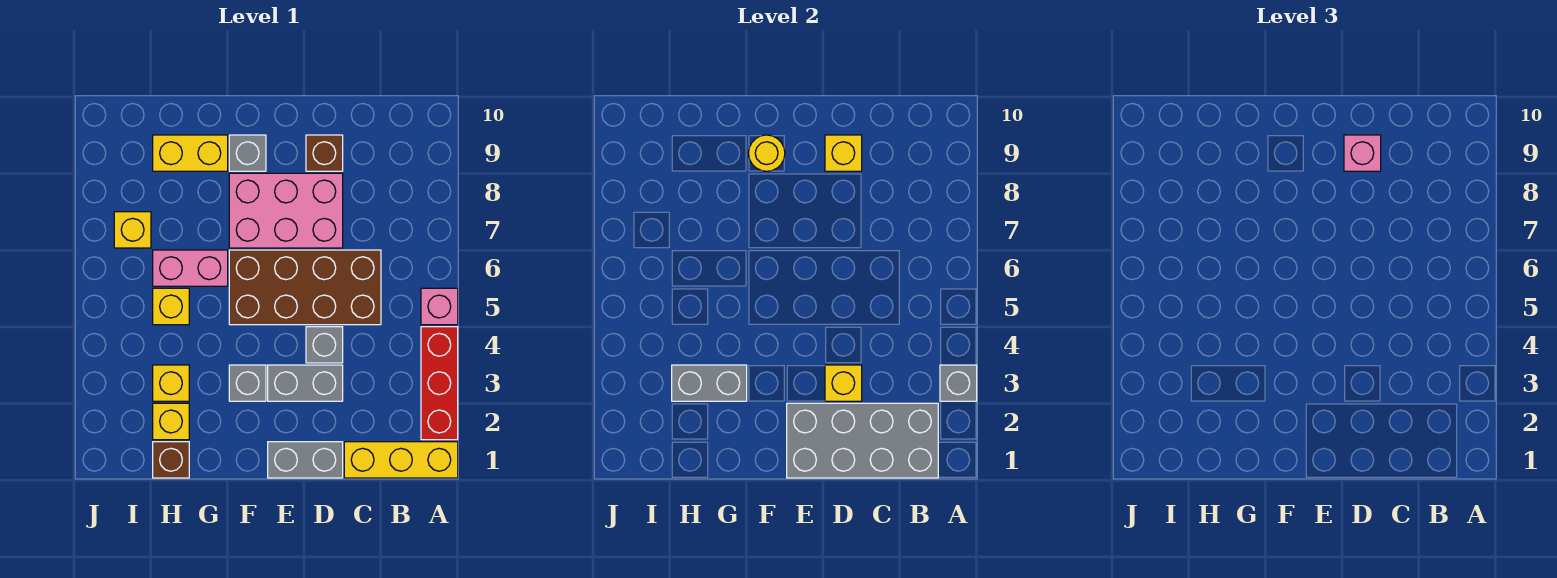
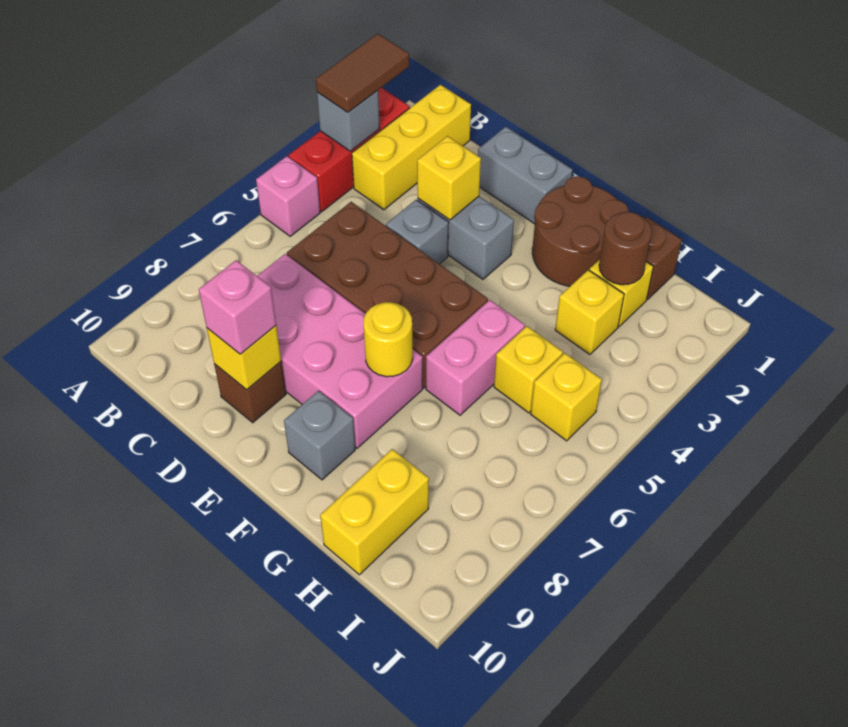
yellow brick A1:C1 level 1 -> yellow brick B1:B3 level 1
none -> brown tile A2:A3 level 3
grey brick B1:E2 level 2 -> none
pink brick D7:F8 level 1 -> pink brick C7:F8 level 1
none -> brown round brick F1:G2 level 1
grey brick F3 level 1 -> none
yellow round brick F9 level 2 -> yellow round brick F7 level 2
grey brick G3:H3 level 2 -> none
pink brick G6:H6 level 1 -> pink brick G5:G6 level 1
yellow brick G9:H9 level 1 -> yellow brick H9:H10 level 1
none -> brown round brick H2 level 2
yellow brick I7 level 1 -> yellow brick I5 level 1

